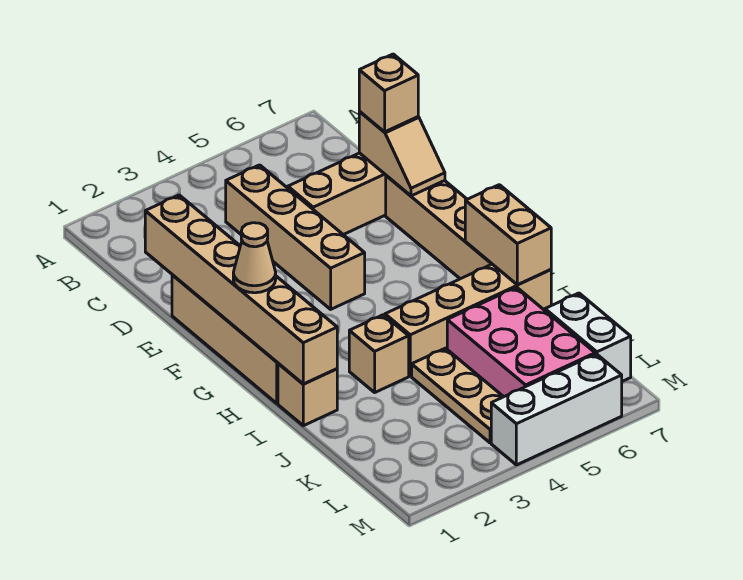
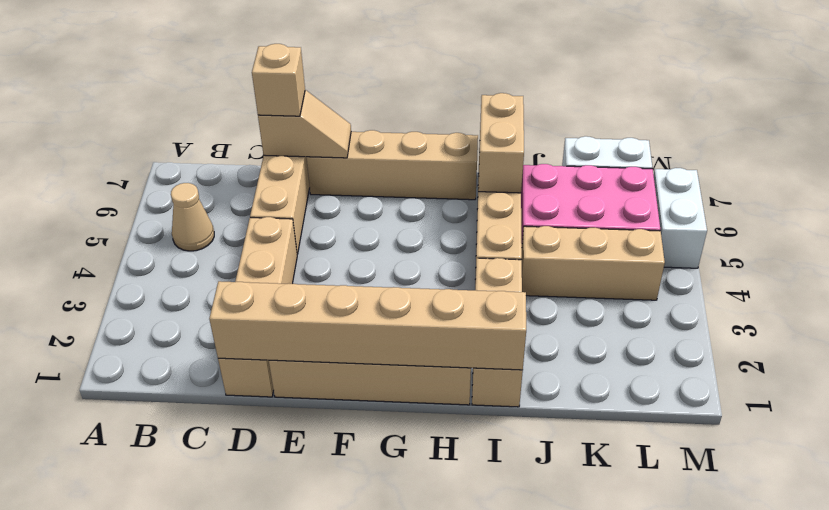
tan brick C4:F4 level 1 -> tan brick D1:D4 level 1
tan cone G1 level 3 -> tan cone B5 level 1
tan brick H7:I7 level 2 -> tan brick I6:I7 level 2
tan plate J4:L4 level 1 -> tan brick J4:L4 level 1
white brick M4:M6 level 1 -> white brick M5:M6 level 1

